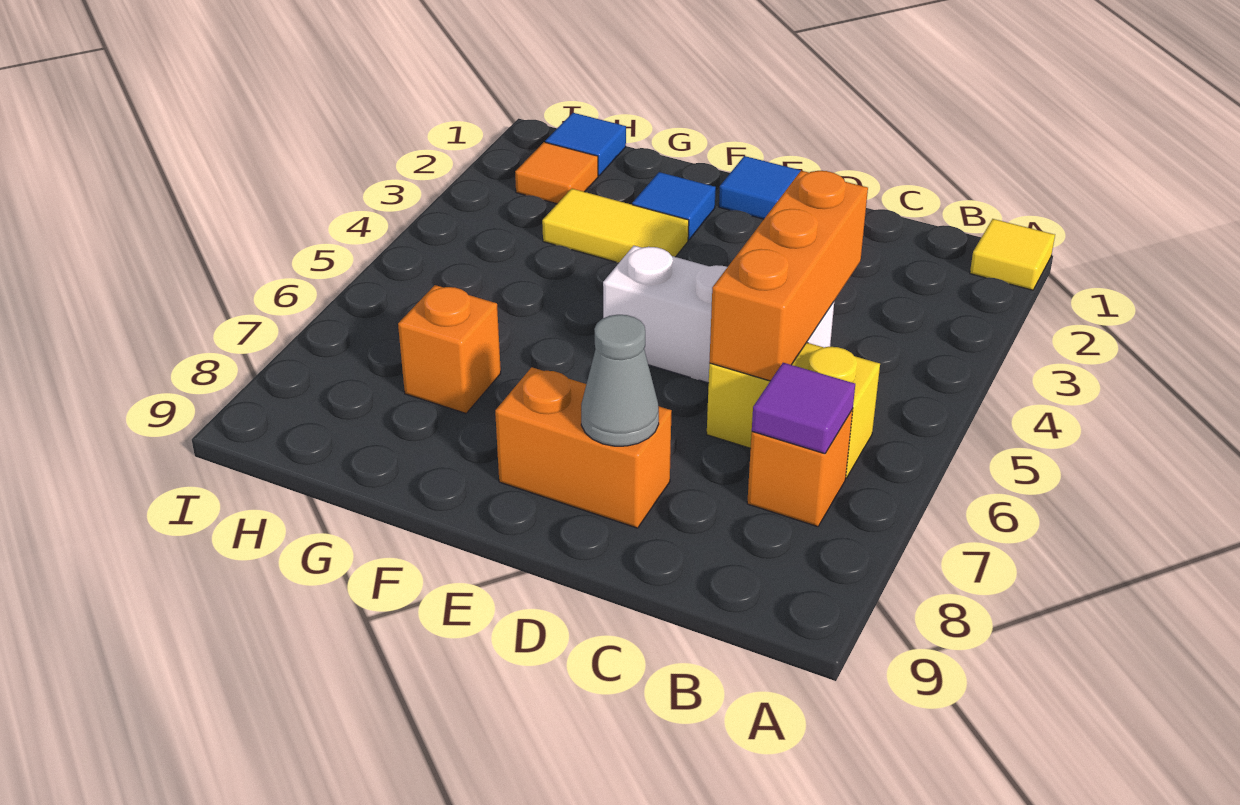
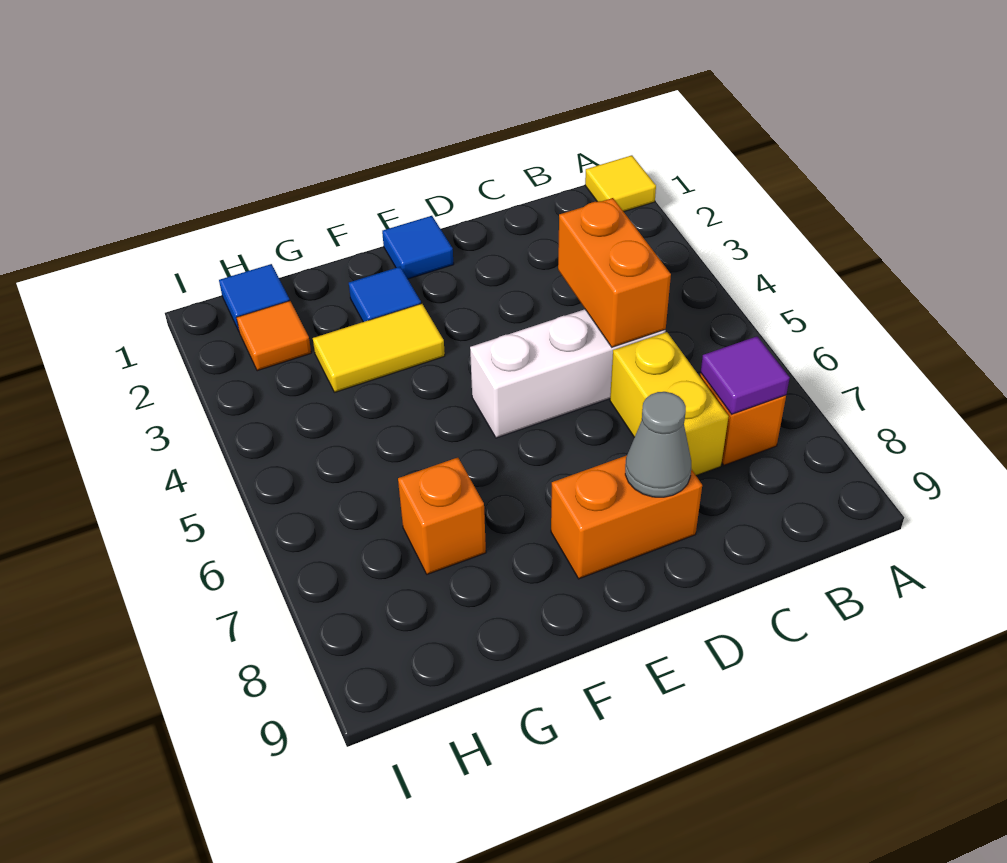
yellow brick B6:C6 level 1 -> yellow brick C6:C7 level 1
orange brick C4:C6 level 2 -> orange brick C4:C5 level 2

